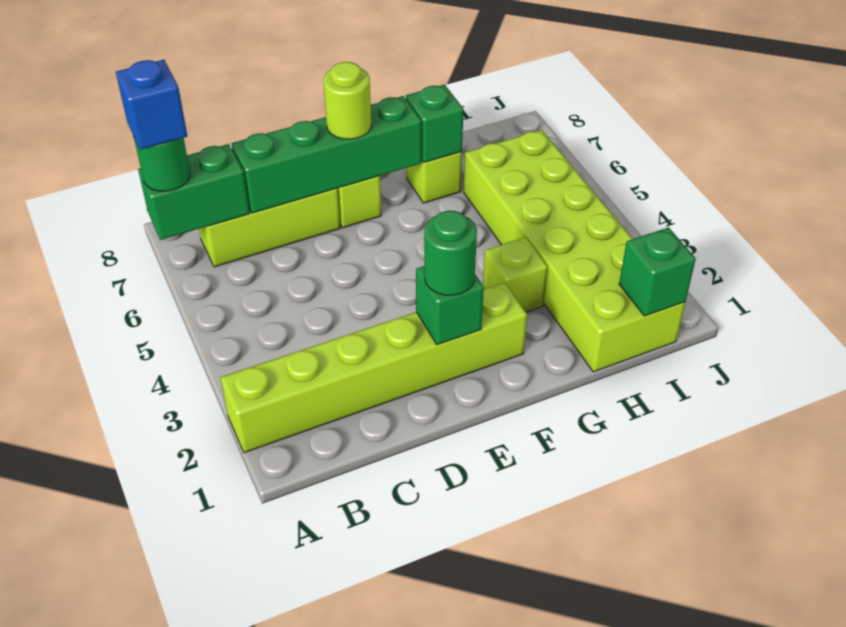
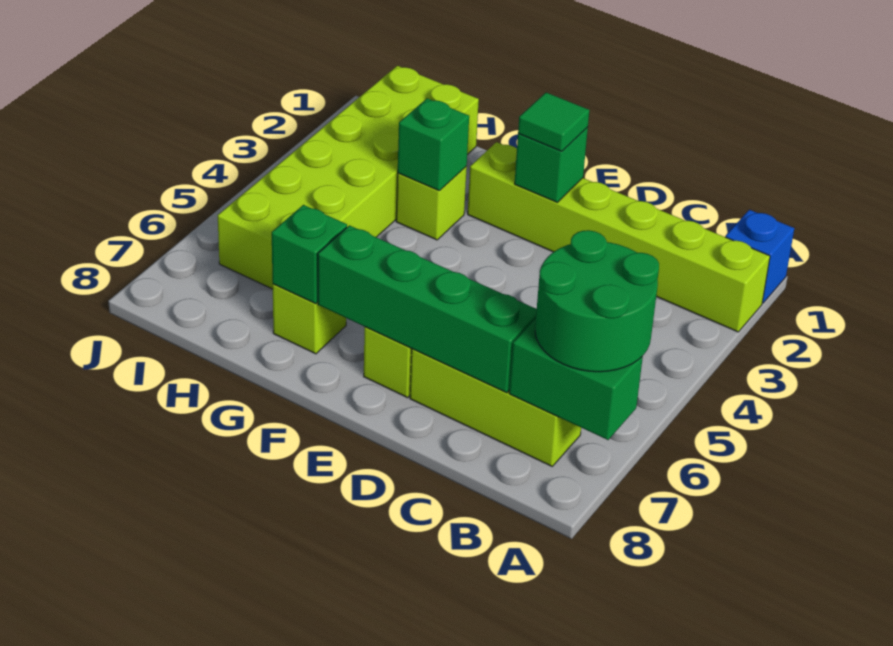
green round brick A7 level 3 -> green round brick A6:B7 level 3
blue brick A7 level 4 -> blue brick A1 level 1
green round brick E2 level 3 -> green tile E2 level 3
lime round brick E7 level 3 -> none
green brick I1 level 2 -> green brick G3 level 2

